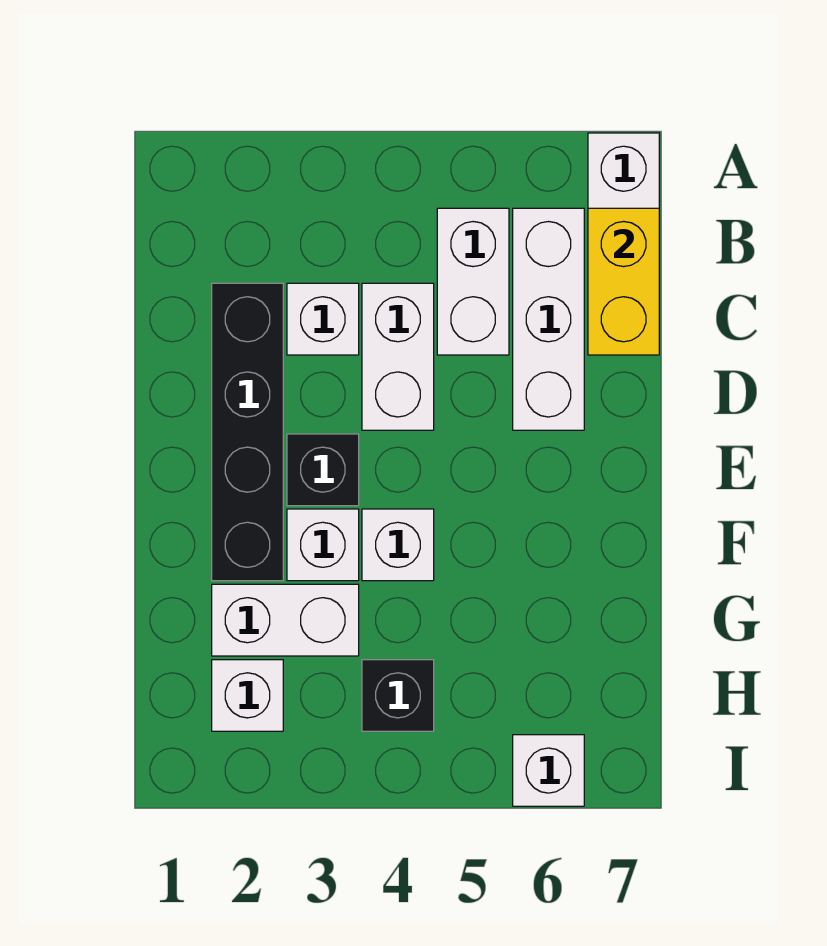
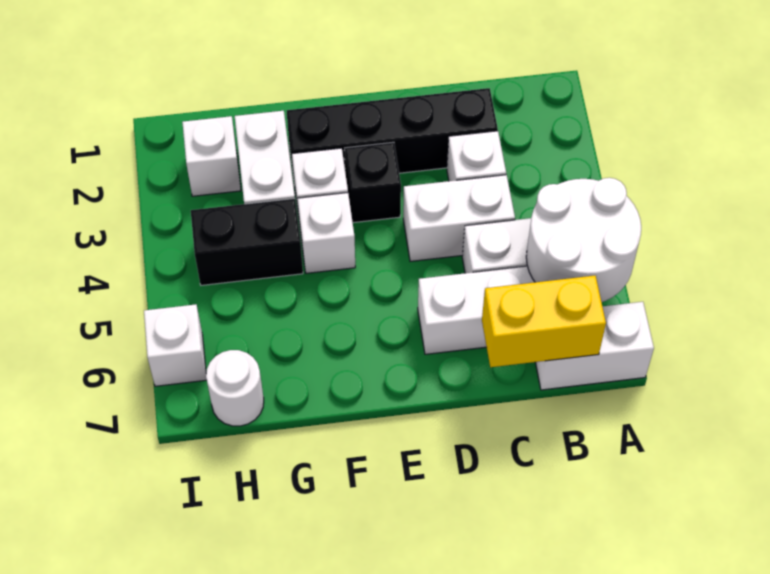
none -> white round brick A5:B6 level 2
black brick H4 level 1 -> black brick G4:H4 level 1
none -> white round brick H7 level 1

